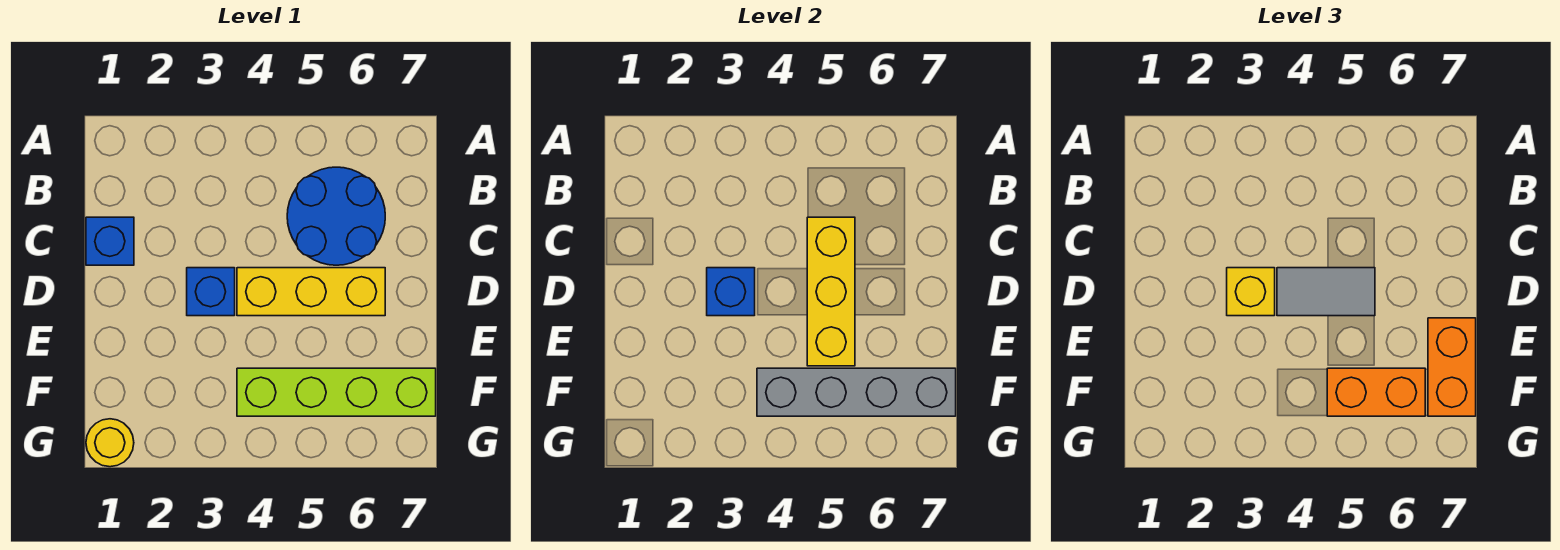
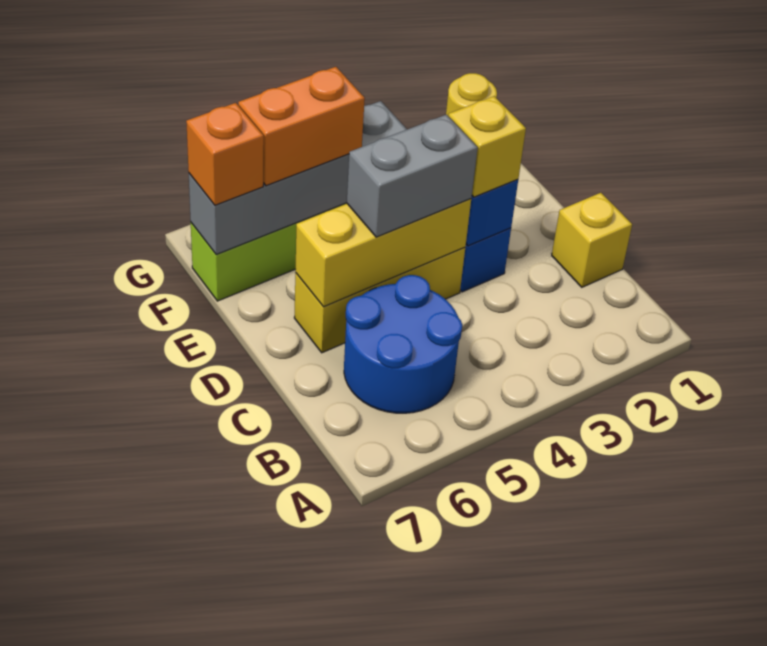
blue brick C1 level 1 -> yellow brick C1 level 1
yellow brick C5:E5 level 2 -> yellow brick D4:D6 level 2
grey tile D4:D5 level 3 -> grey brick D4:D5 level 3
orange brick E7:F7 level 3 -> orange brick F7 level 3

